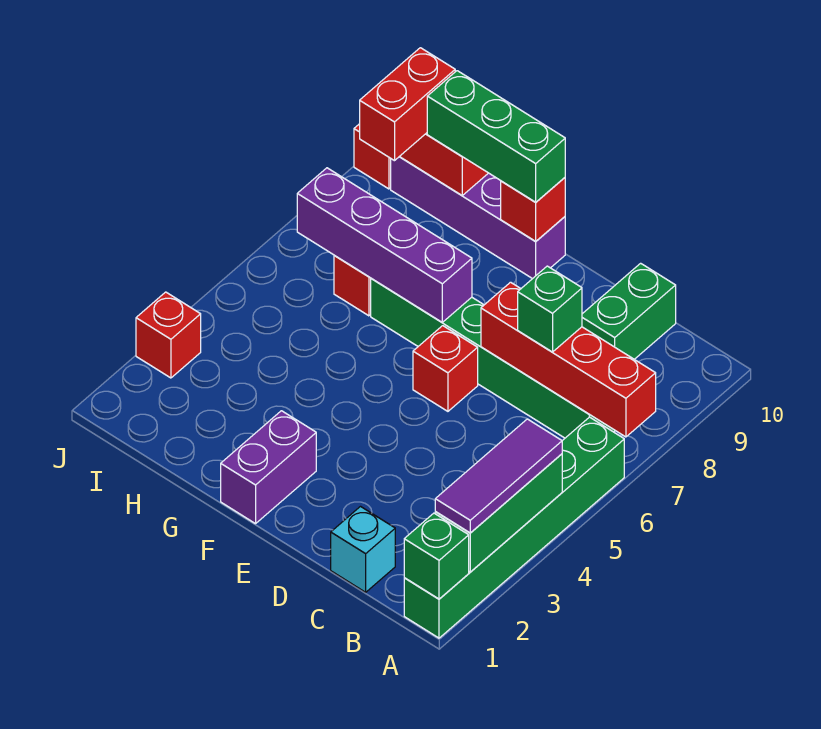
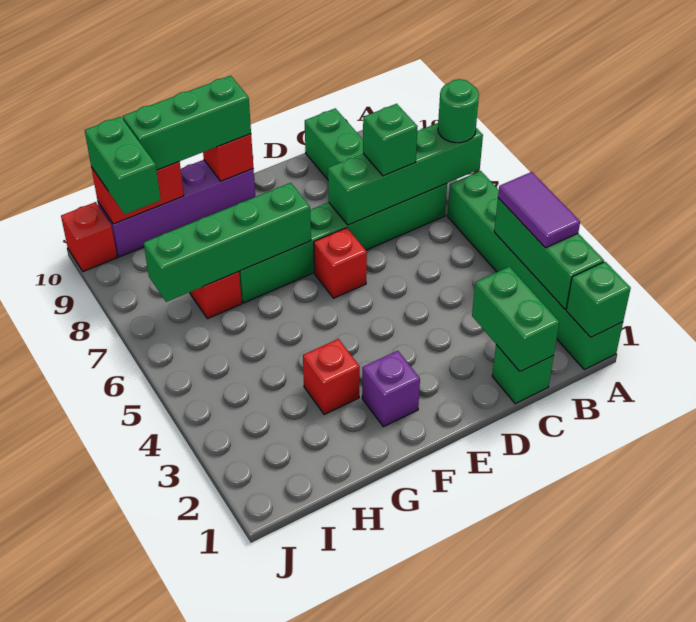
purple tile A2:A4 level 3 -> purple tile A3:A4 level 3
red brick A7:D7 level 2 -> green brick A7:D7 level 2
none -> green round brick A7 level 3
cyan brick C1 level 1 -> green brick C1 level 1
none -> green brick C1:C2 level 2
purple brick F1:F2 level 1 -> purple brick F2 level 1
purple brick F7:I7 level 2 -> green brick F7:I7 level 2
red brick I9:I10 level 3 -> green brick I9:I10 level 3
red brick J3 level 1 -> red brick G3 level 1

